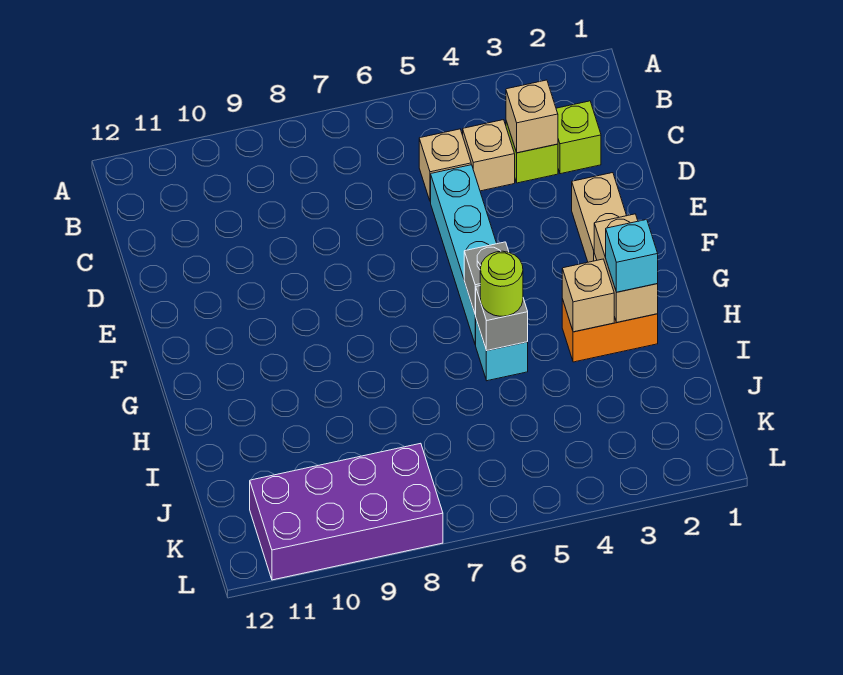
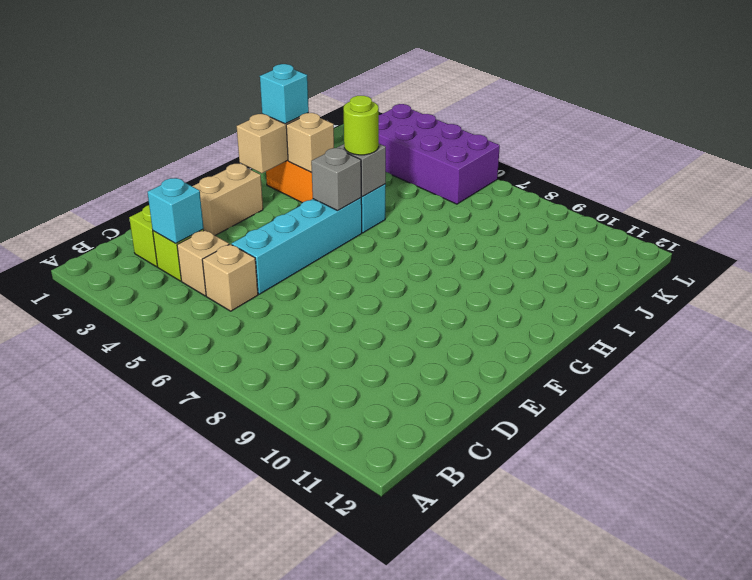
tan brick C3 level 2 -> cyan brick C3 level 2
purple brick K8:L11 level 1 -> purple brick K3:L6 level 1

